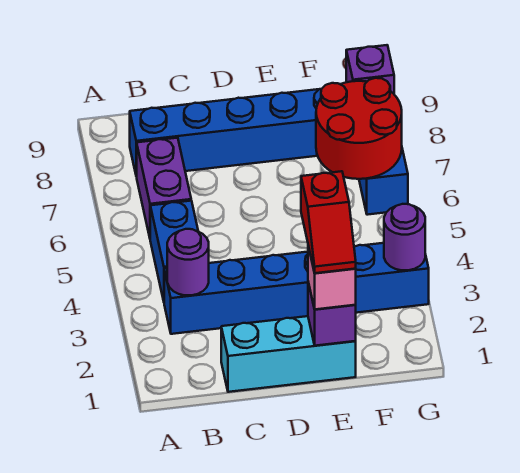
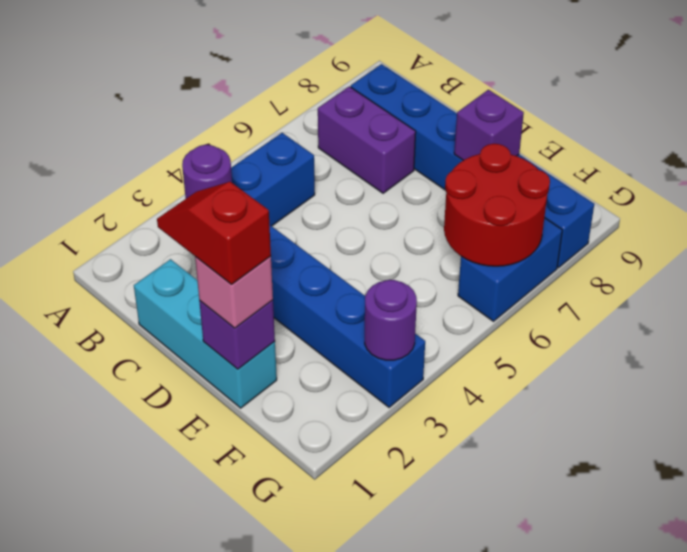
purple brick B6:B7 level 1 -> purple brick B7:C7 level 1
red slope E1:E2 level 4 top 2 -> red slope D1:E1 level 4 top E
purple brick G8 level 2 -> purple brick E8 level 2

